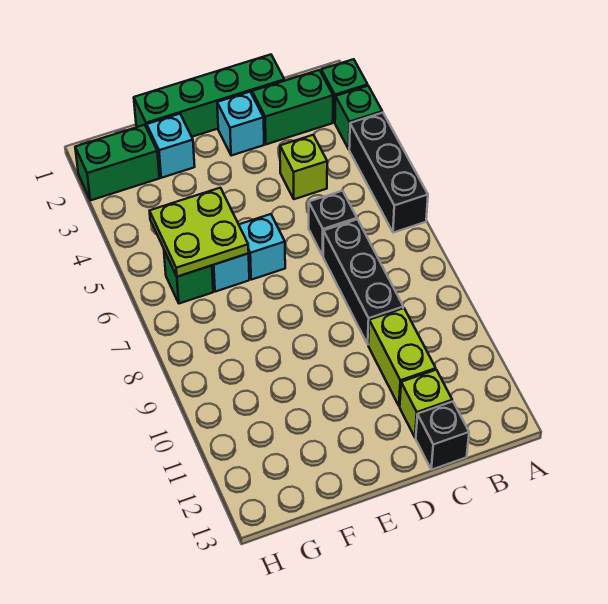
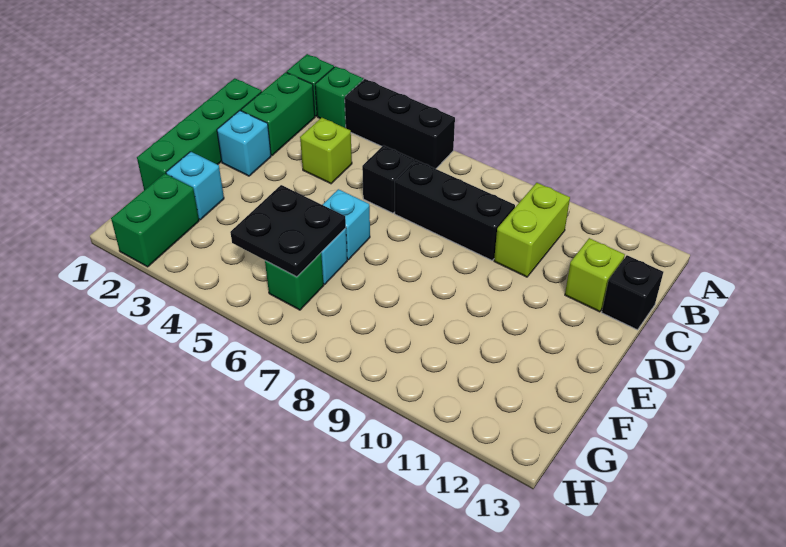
lime brick C10:C11 level 1 -> lime brick B10:C10 level 1
lime plate F5:G6 level 2 -> black plate F5:G6 level 2

